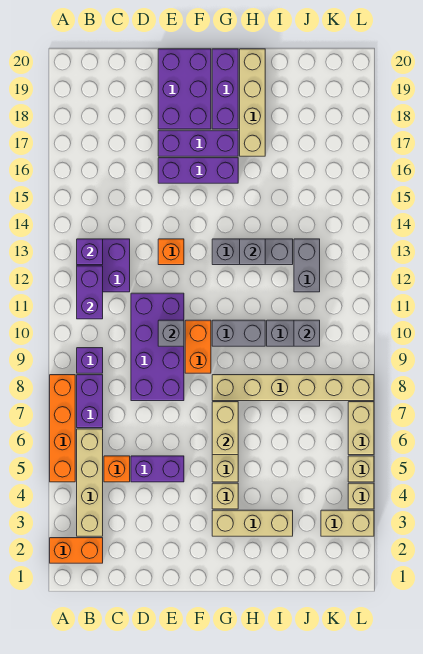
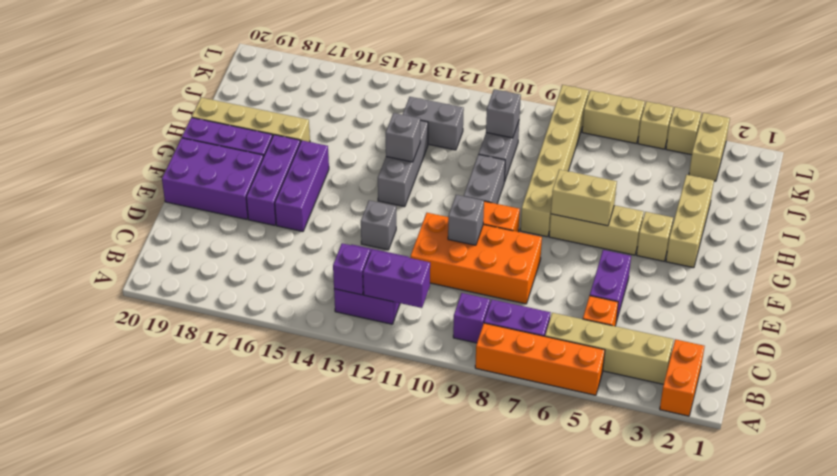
purple brick D8:E11 level 1 -> orange brick D8:E11 level 1
orange brick E13 level 1 -> grey brick E13 level 1

